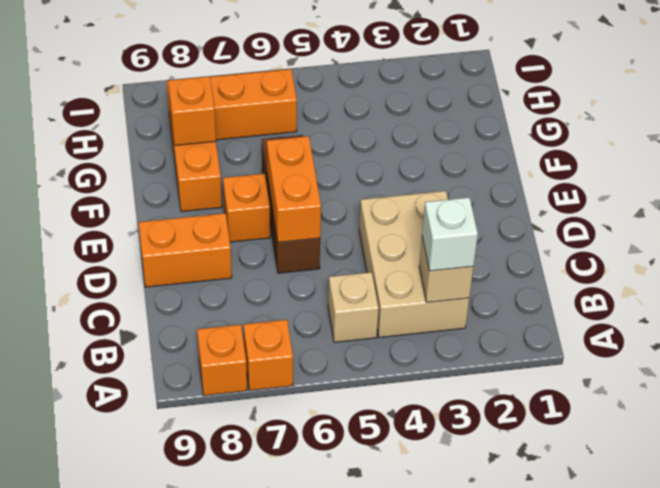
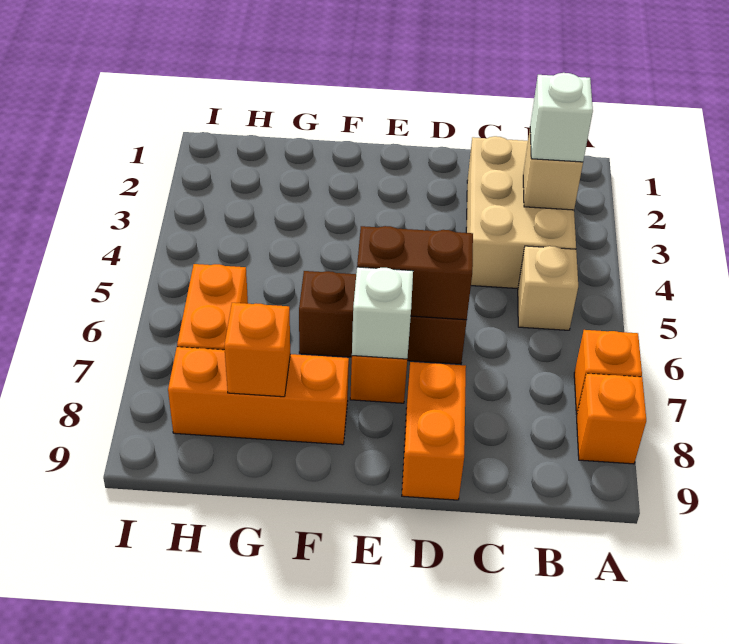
tan brick B3:D4 level 1 -> tan brick B2:C4 level 1
orange brick D6:E6 level 2 -> brown brick D6:E6 level 2
none -> white brick E7 level 2

